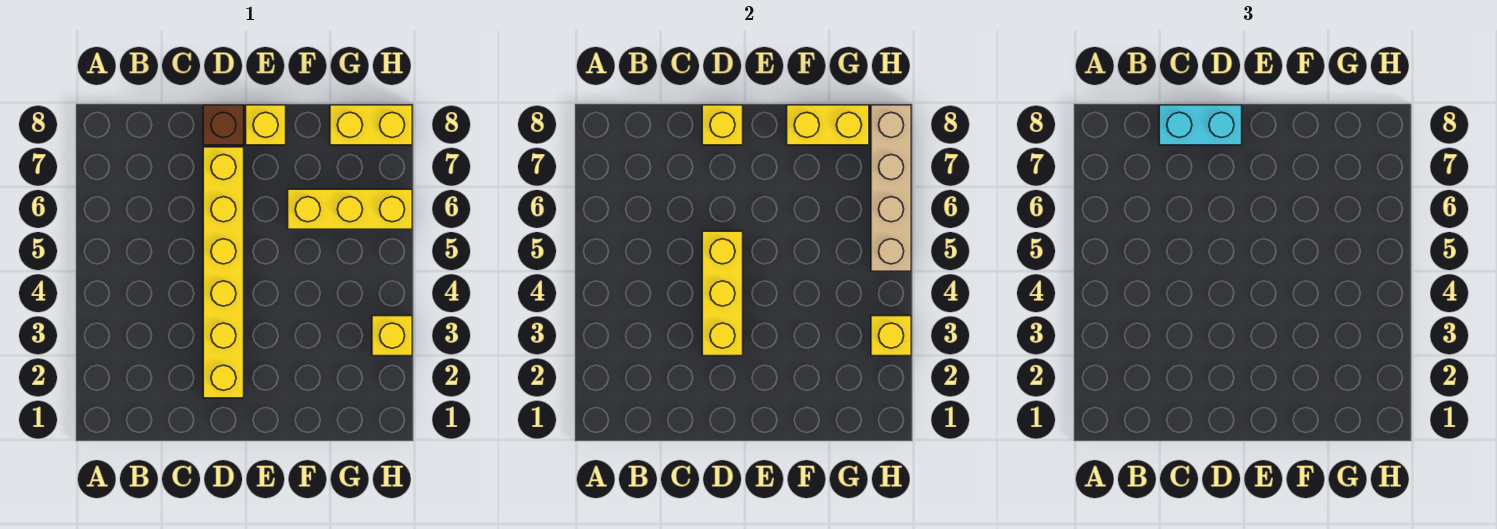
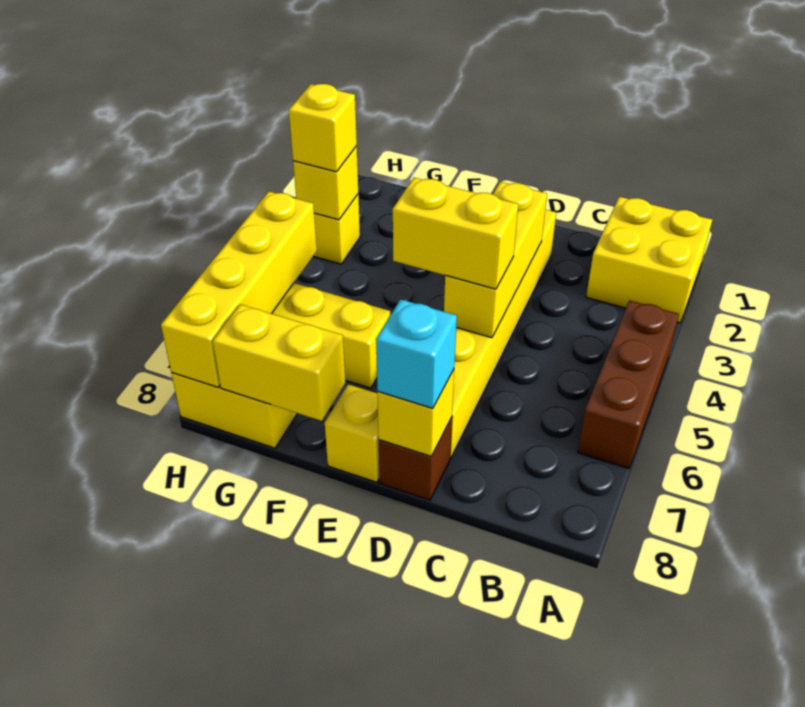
none -> yellow brick A1:B2 level 1
none -> brown brick A4:A6 level 1
cyan brick C8:D8 level 3 -> cyan brick D8 level 3
none -> yellow brick D5:E5 level 3
none -> yellow brick H3 level 3
tan brick H5:H8 level 2 -> yellow brick H5:H8 level 2

